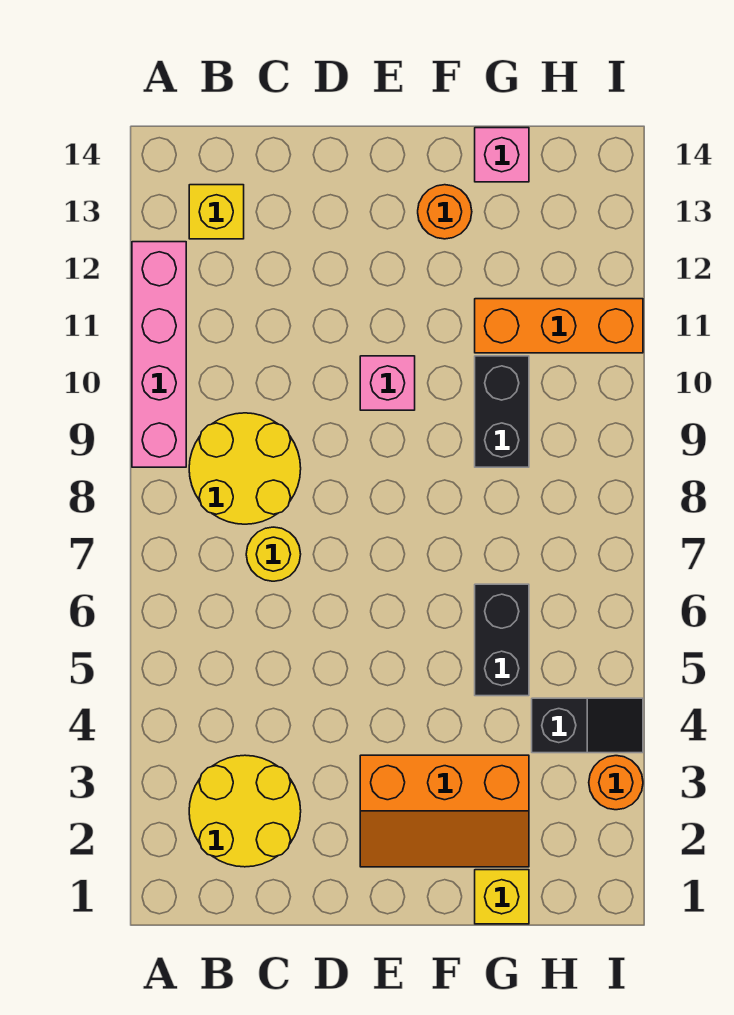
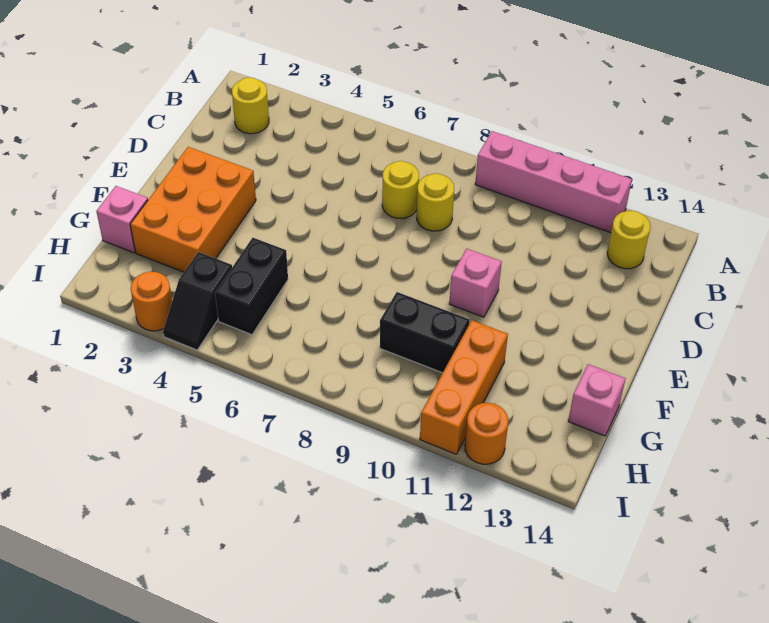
yellow round brick B2:C3 level 1 -> yellow round brick B2 level 1
yellow round brick B8:C9 level 1 -> yellow round brick C8 level 1
yellow brick B13 level 1 -> yellow round brick B13 level 1
orange slope E2:G3 level 1 top 3 -> orange brick E2:G3 level 1
orange round brick F13 level 1 -> orange round brick I12 level 1
yellow brick G1 level 1 -> pink brick G1 level 1
black brick G5:G6 level 1 -> black brick G5:H5 level 1

